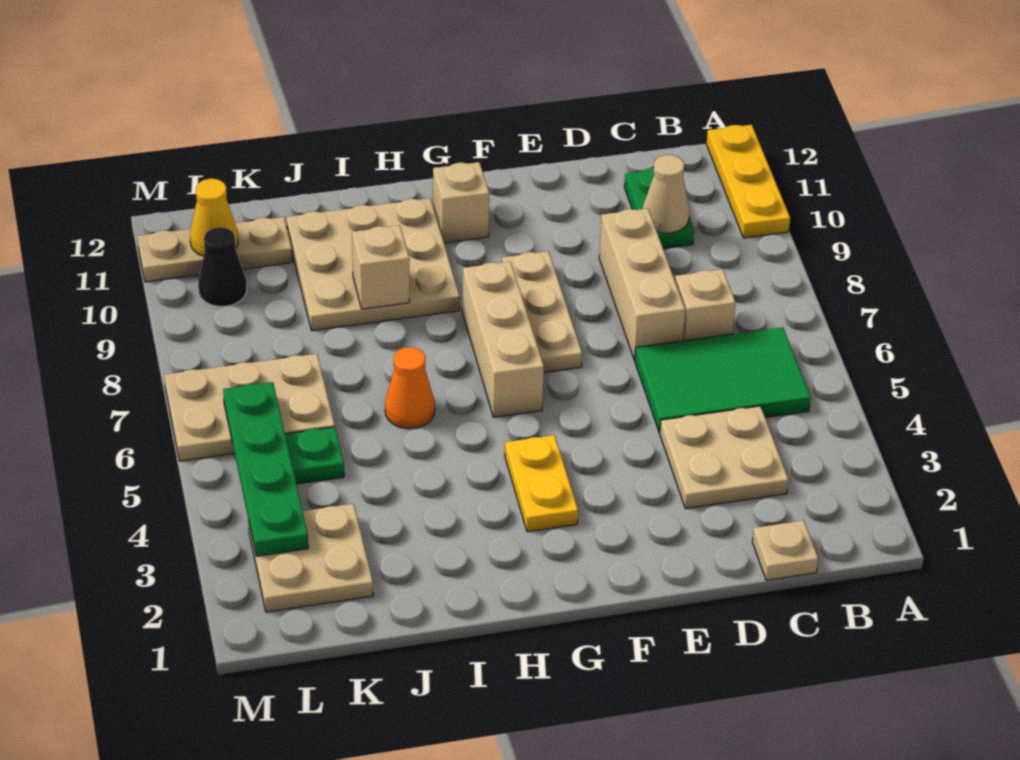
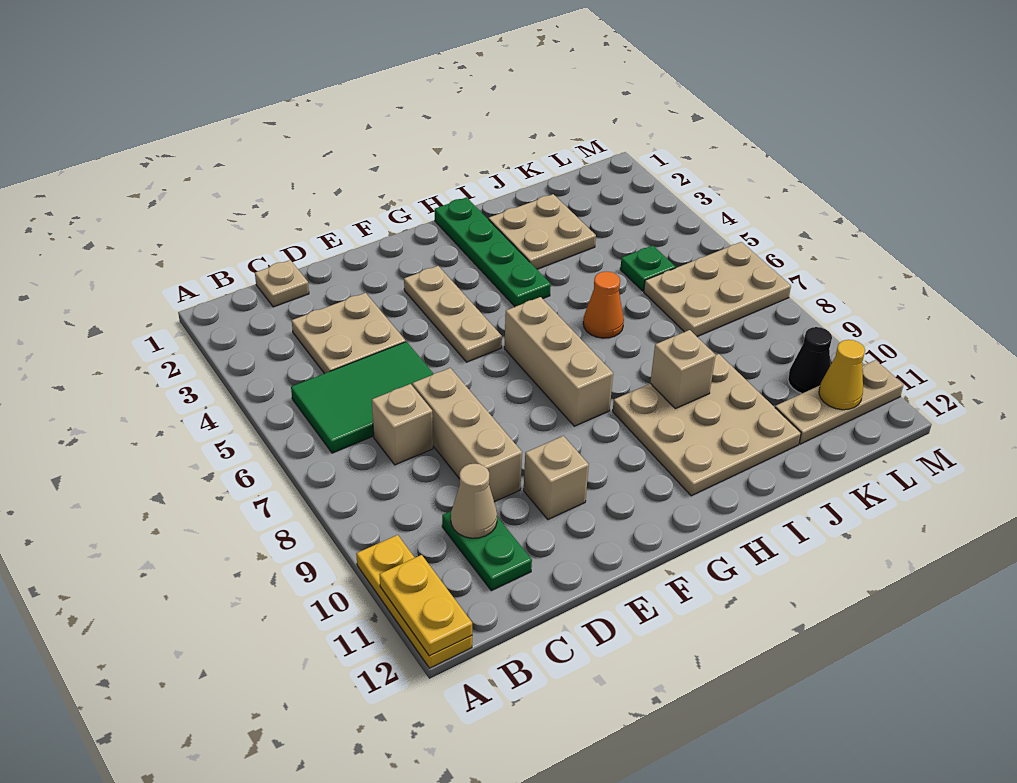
tan plate F7:F9 level 1 -> tan plate F3:F5 level 1
yellow plate G3:G4 level 1 -> yellow plate A11:A12 level 2
tan brick G11 level 1 -> tan brick E10 level 1
tan plate K2:L3 level 1 -> tan plate I2:J3 level 1
green plate L3:L6 level 2 -> green plate H1:H4 level 1

